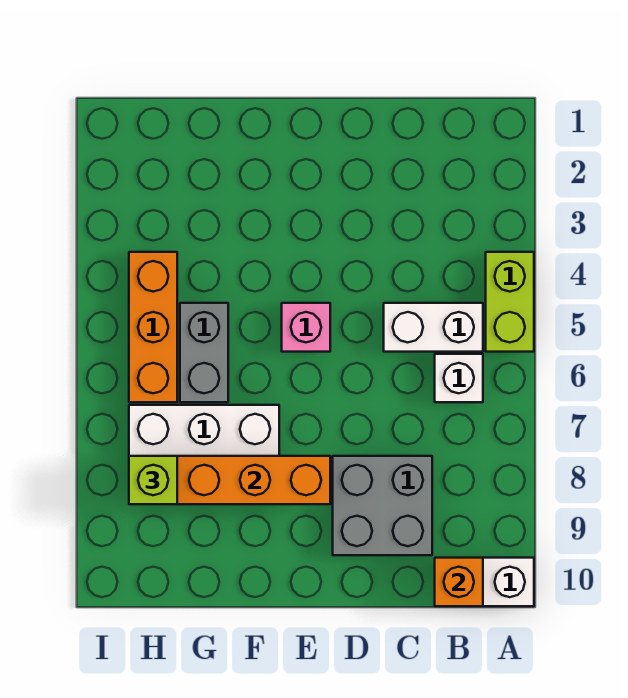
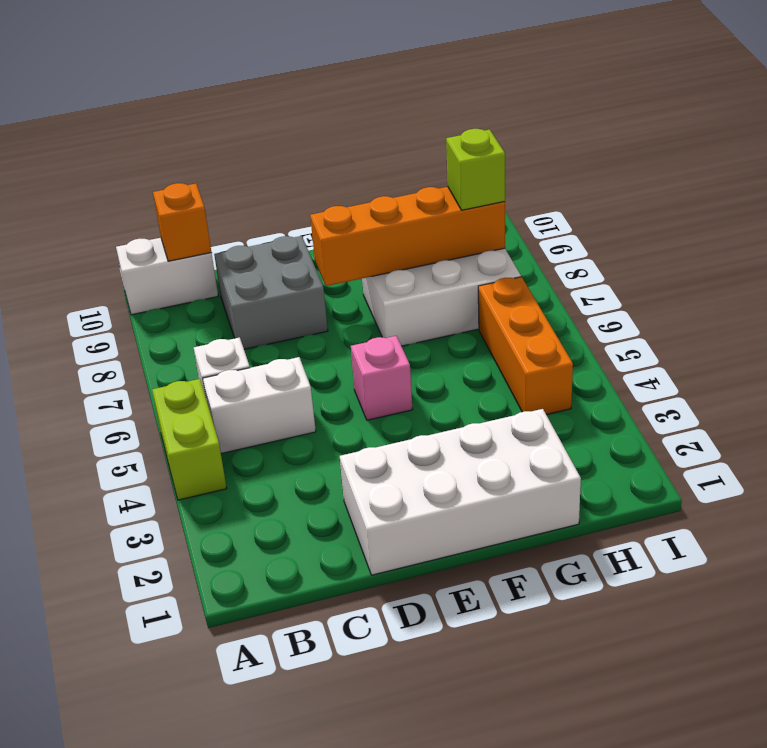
none -> white brick D1:G2 level 1
grey brick G5:G6 level 1 -> none

